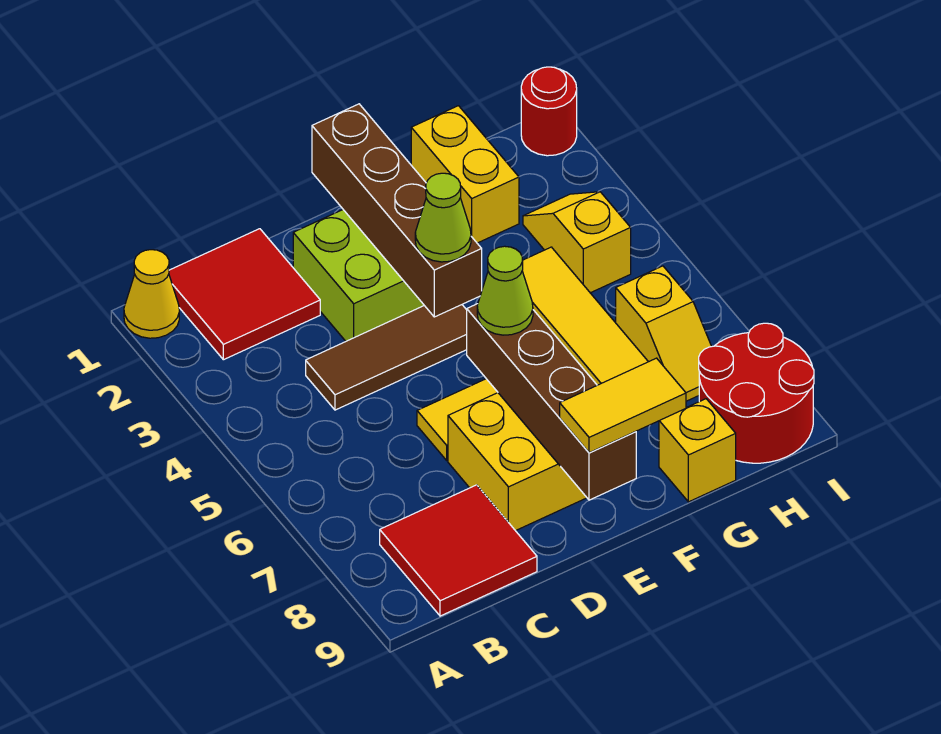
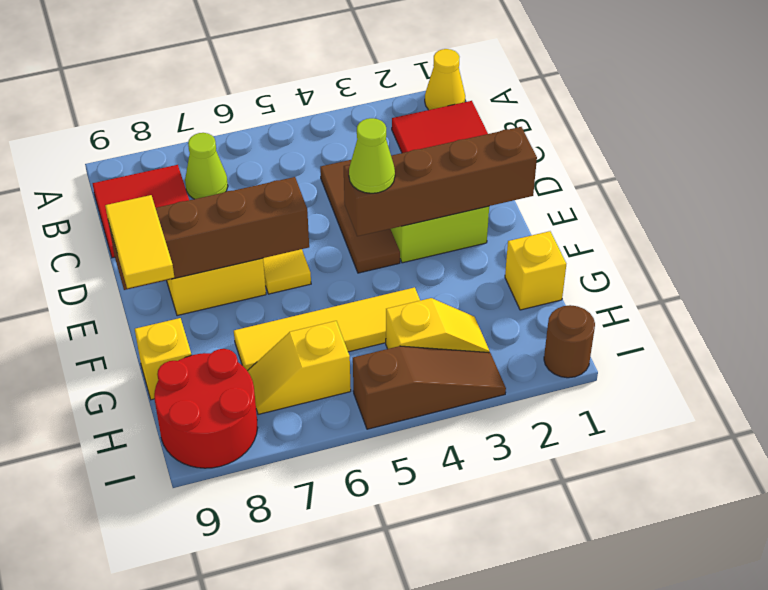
lime cone E6 level 3 -> lime cone B7 level 1
yellow brick G1:G2 level 1 -> yellow brick G1 level 1
red round brick I1 level 1 -> brown round brick I1 level 1
none -> brown slope I3:I5 level 1 top 5

